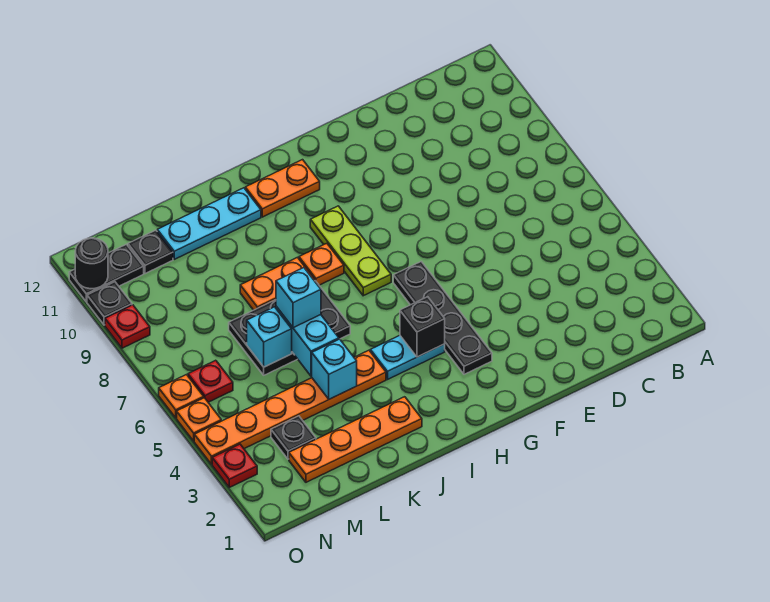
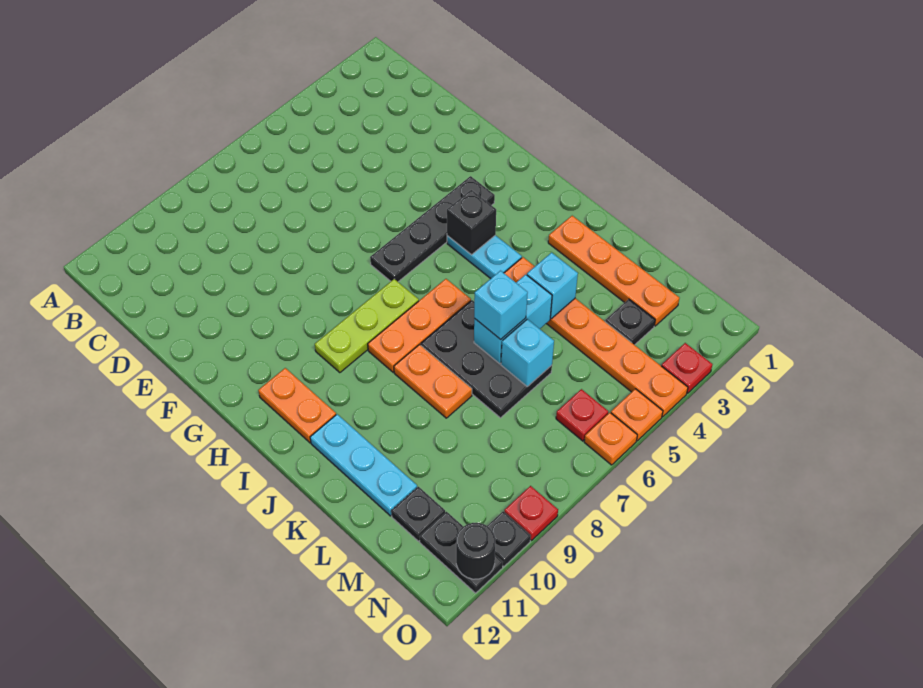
orange plate I8 level 1 -> orange plate I6:I8 level 1

